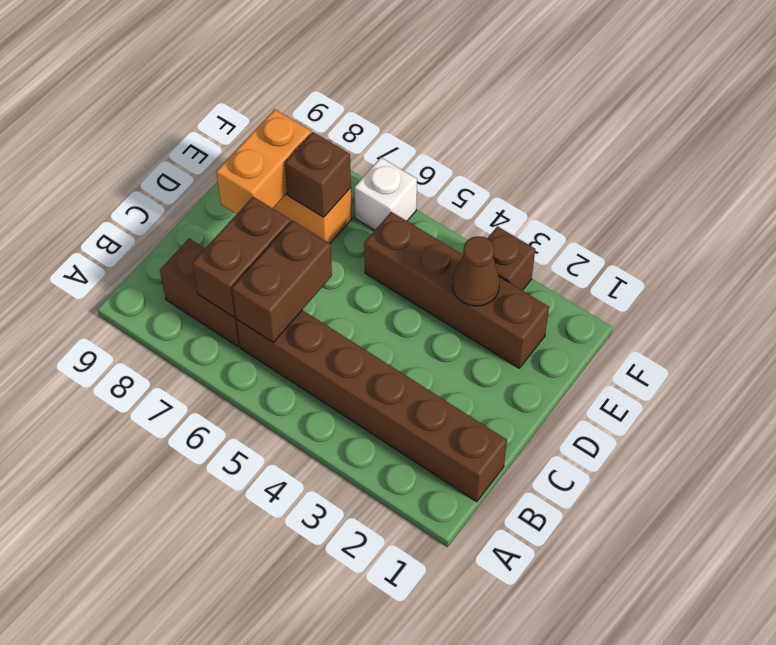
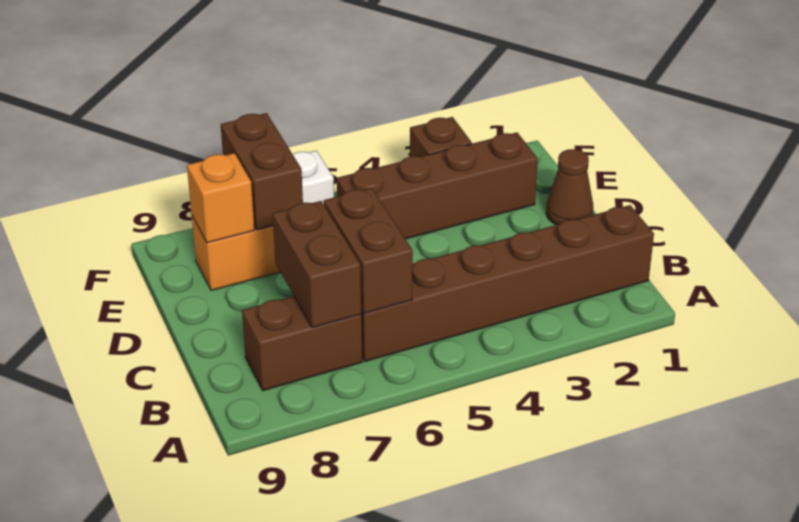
orange brick D8:E8 level 2 -> orange brick E8 level 2
brown cone E3 level 2 -> brown cone D1 level 1
brown brick E7 level 2 -> brown brick E7:F7 level 2

